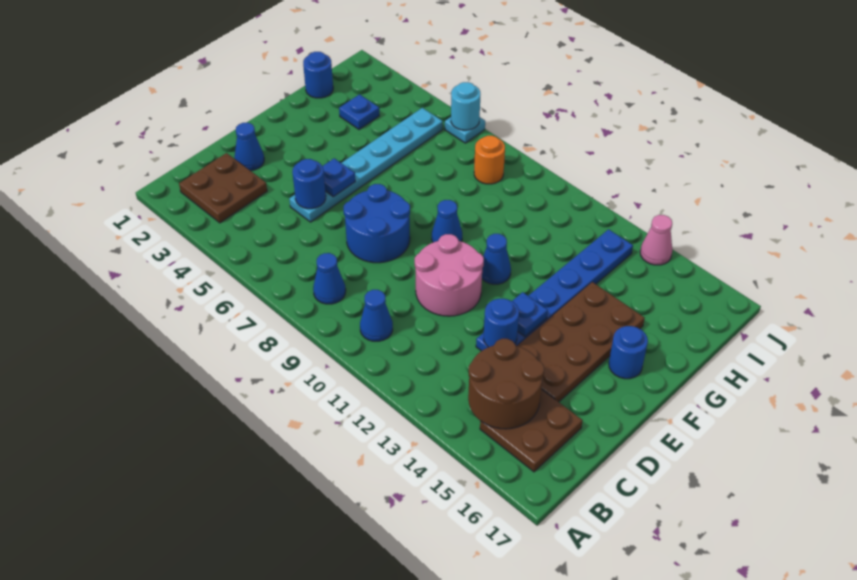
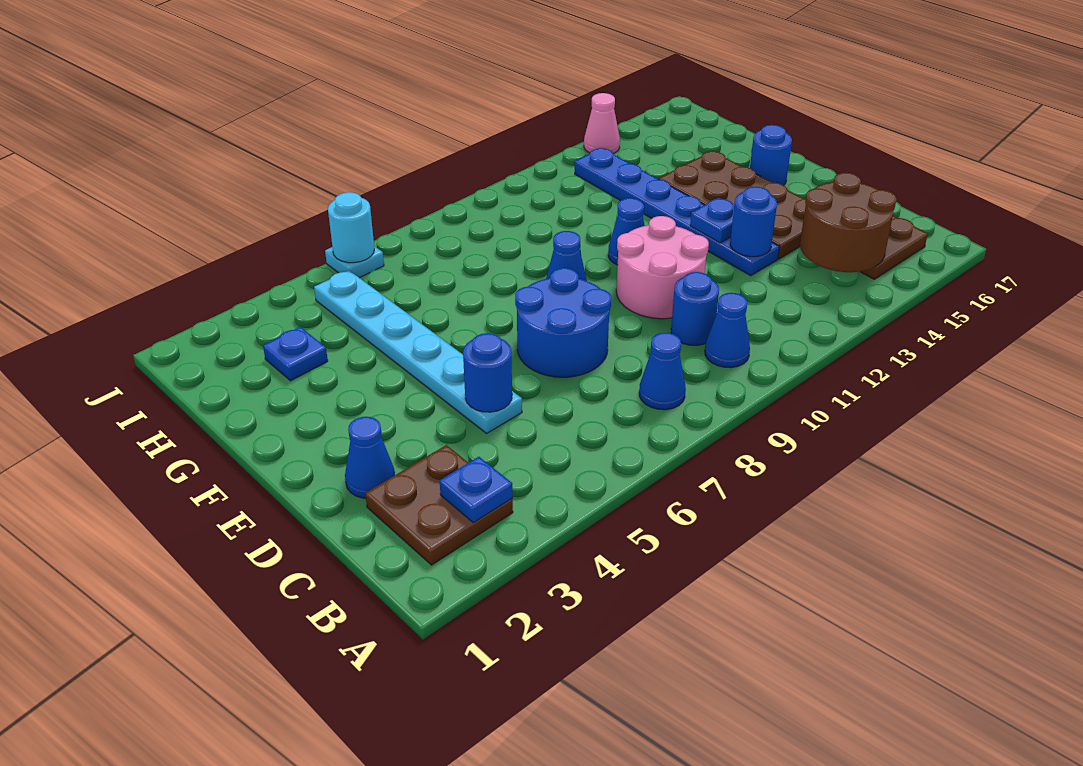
blue plate E5 level 2 -> blue plate B3 level 2
blue round brick H1 level 1 -> blue round brick C10 level 1
orange round brick I8 level 1 -> none

